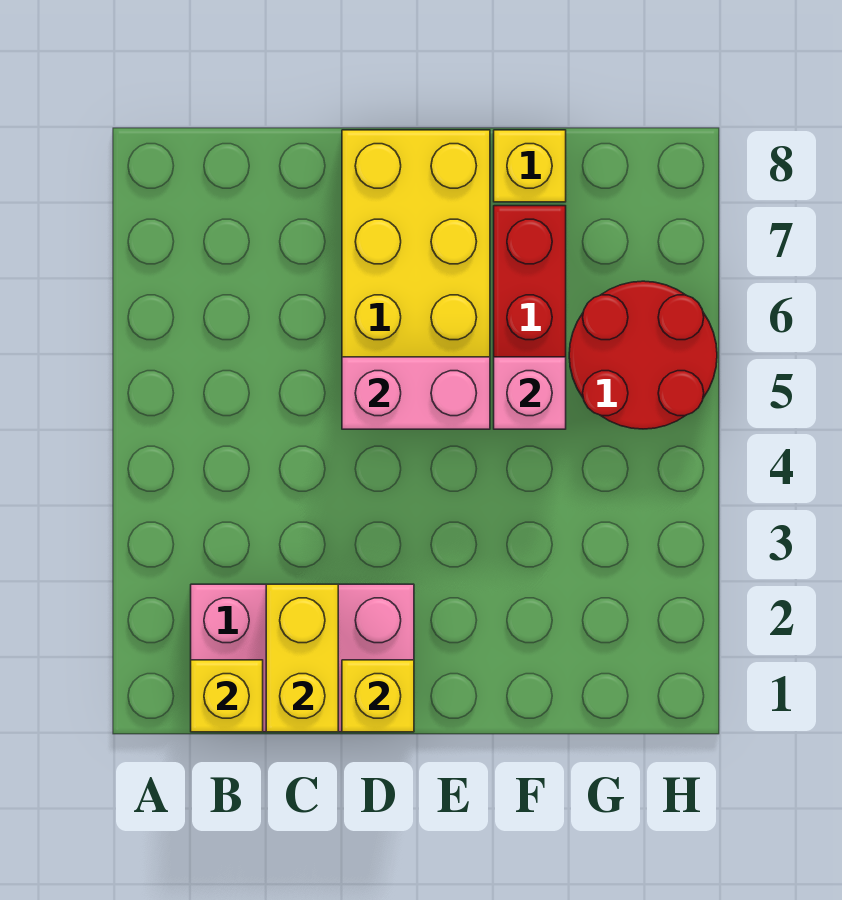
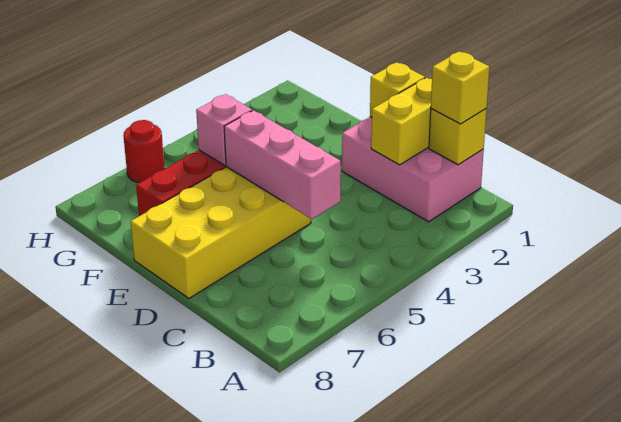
pink brick D5:E5 level 2 -> pink brick C5:E5 level 2
yellow brick F8 level 1 -> yellow brick B1 level 3
red round brick G5:H6 level 1 -> red round brick H6 level 1

